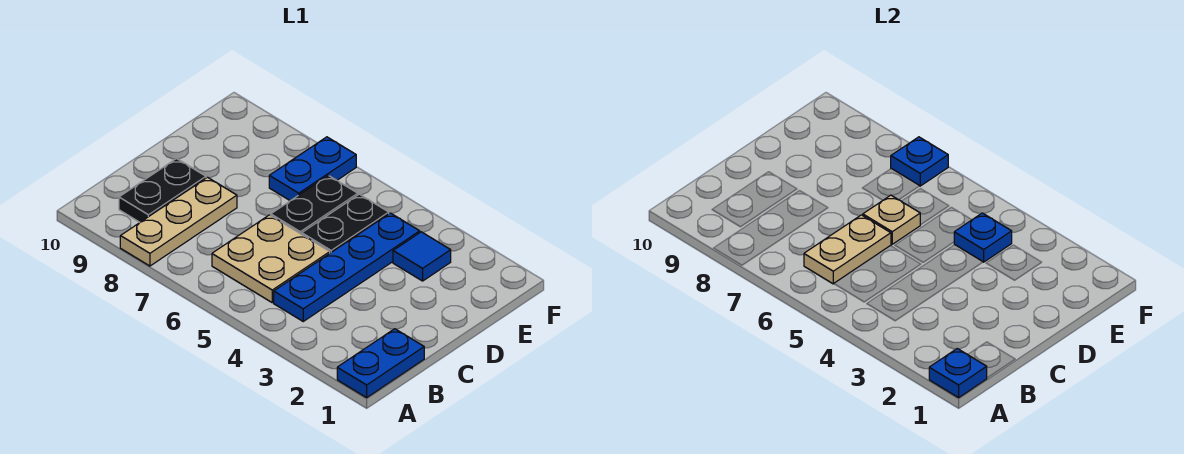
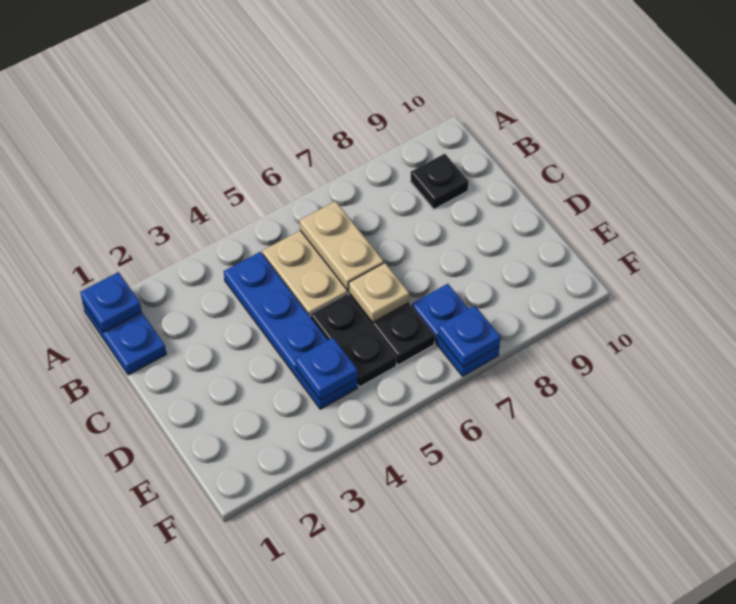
tan plate A8:C8 level 1 -> none
black plate B9:C9 level 1 -> black plate B9 level 1
blue tile E3 level 1 -> none

